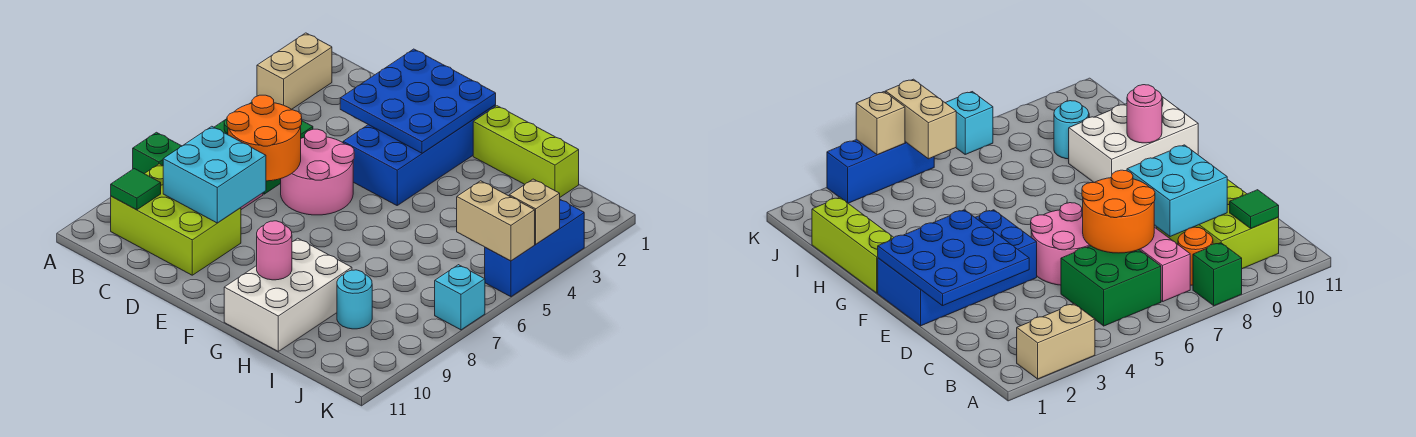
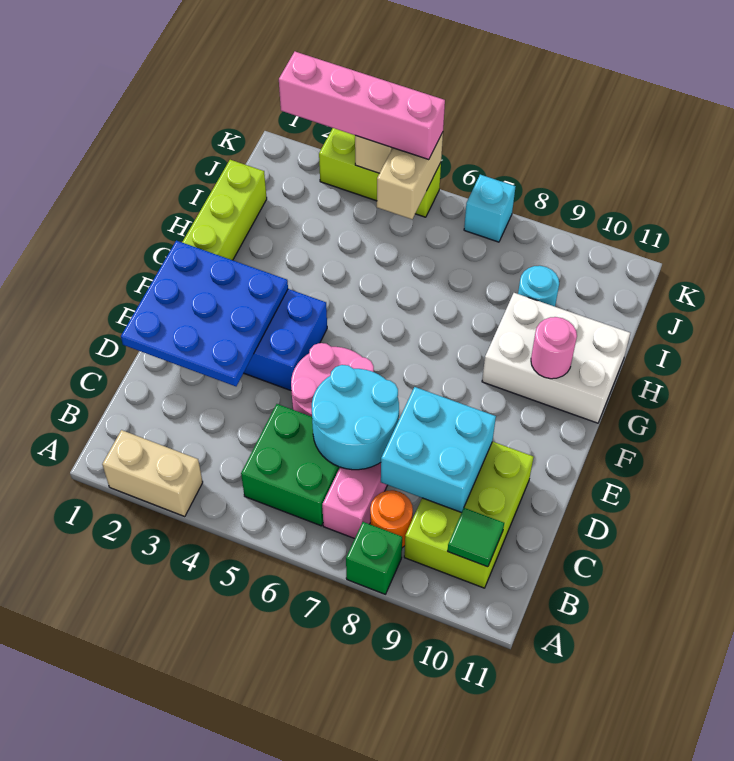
orange round brick C6:D7 level 2 -> cyan round brick C6:D7 level 2
none -> pink brick K2:K5 level 3
blue brick K3:K5 level 1 -> lime brick K3:K5 level 1

